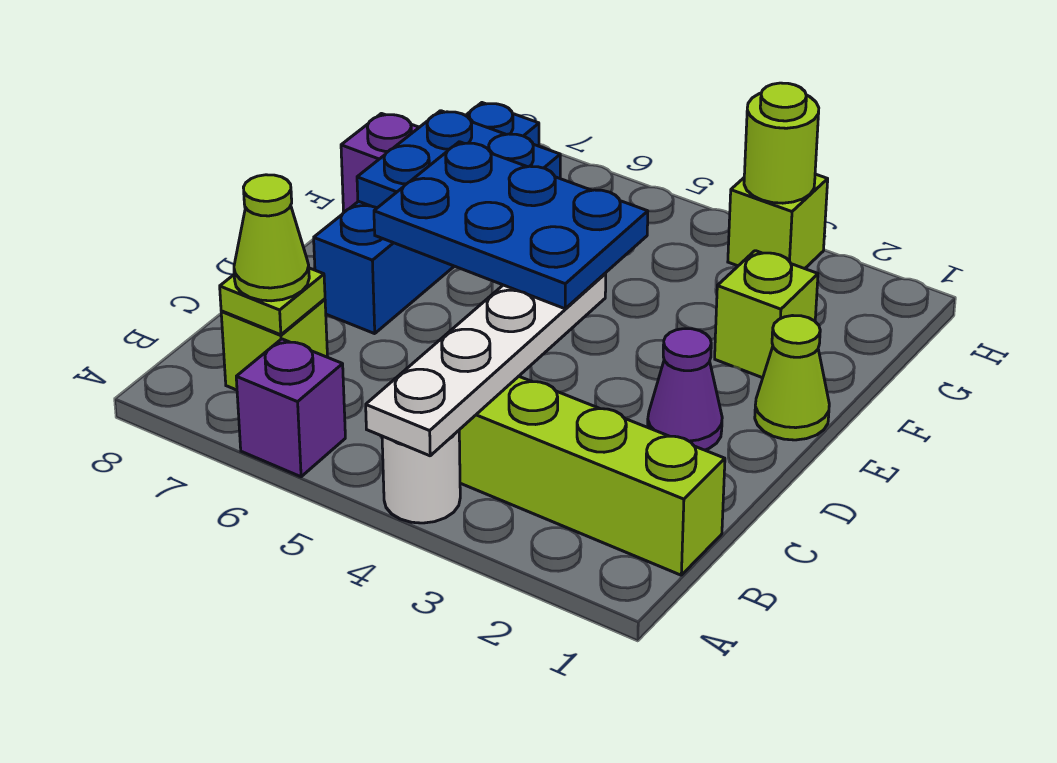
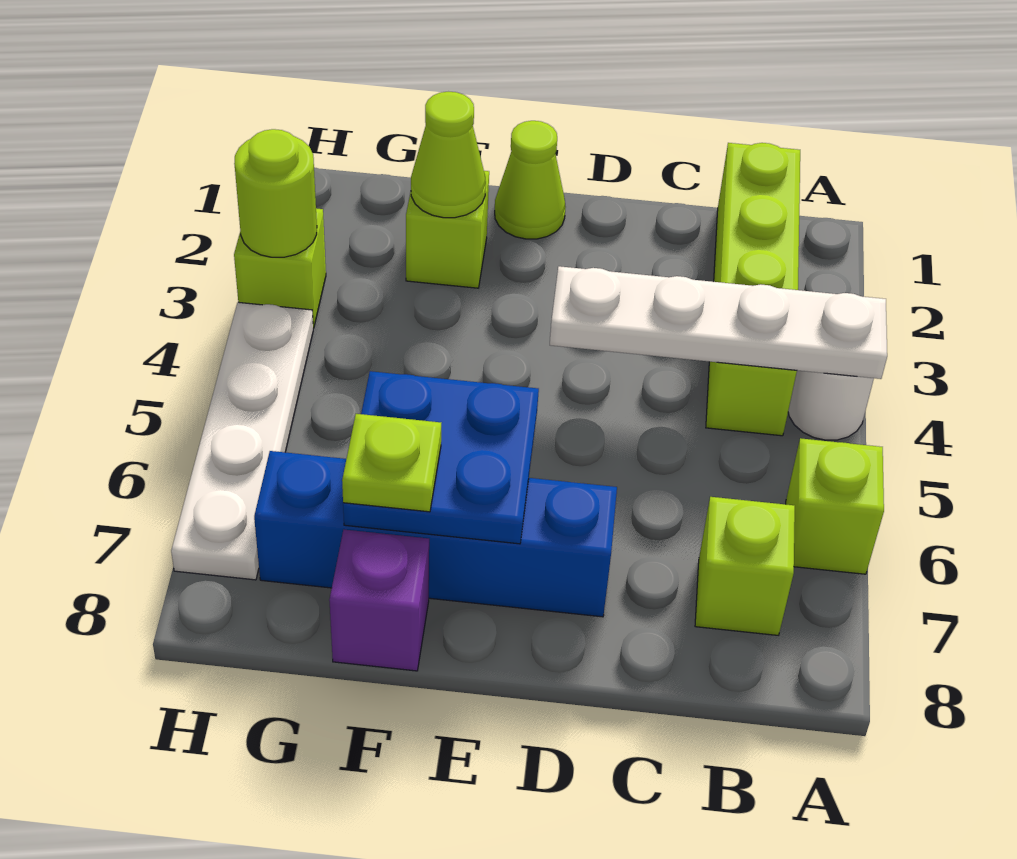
purple brick A6 level 1 -> lime brick A6 level 1
lime plate B7 level 2 -> lime plate F7 level 3
lime cone B7 level 3 -> lime cone F2 level 2
purple cone D2 level 1 -> none
blue plate D4:E6 level 3 -> none
none -> white plate H4:H7 level 1

